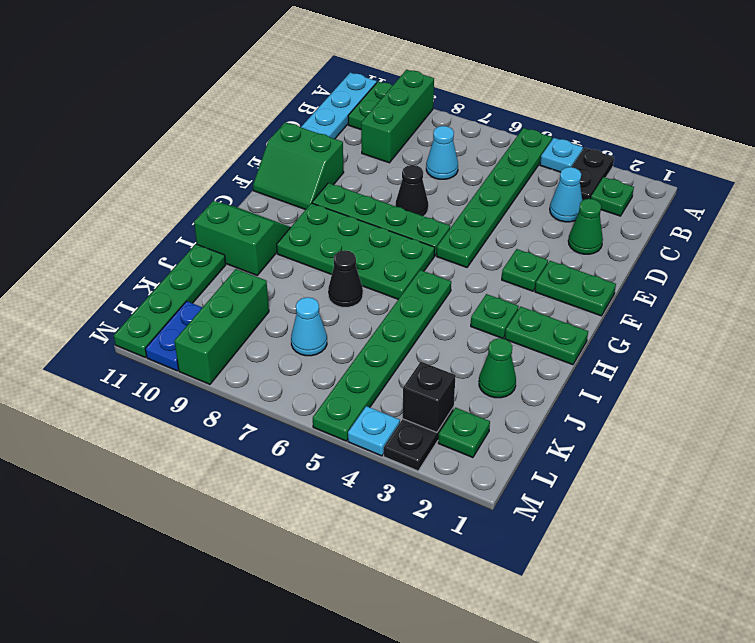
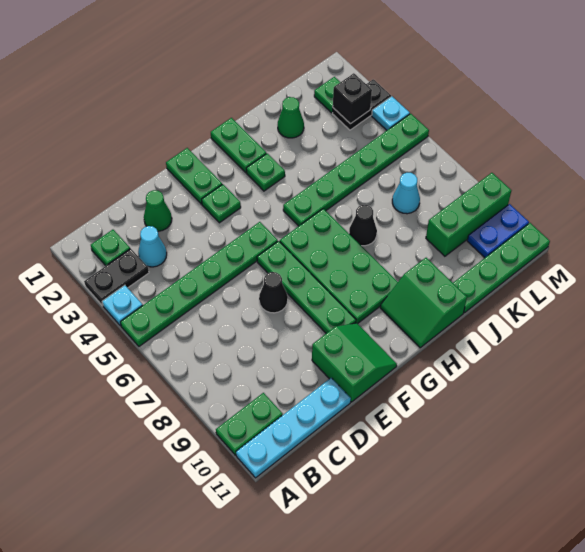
green brick A9:C9 level 1 -> none
cyan cone C7 level 1 -> none

